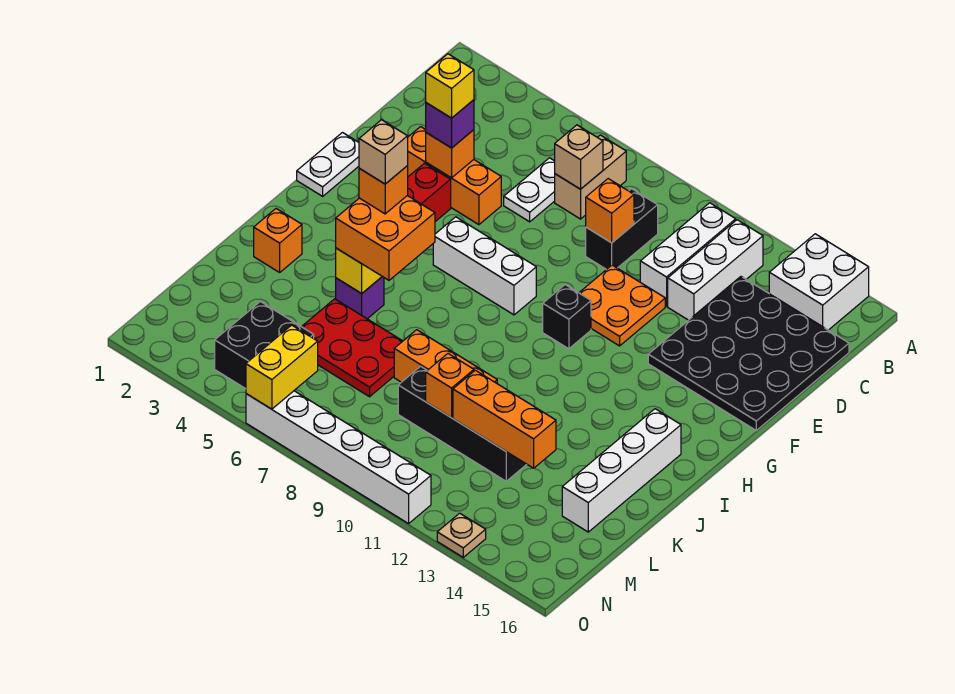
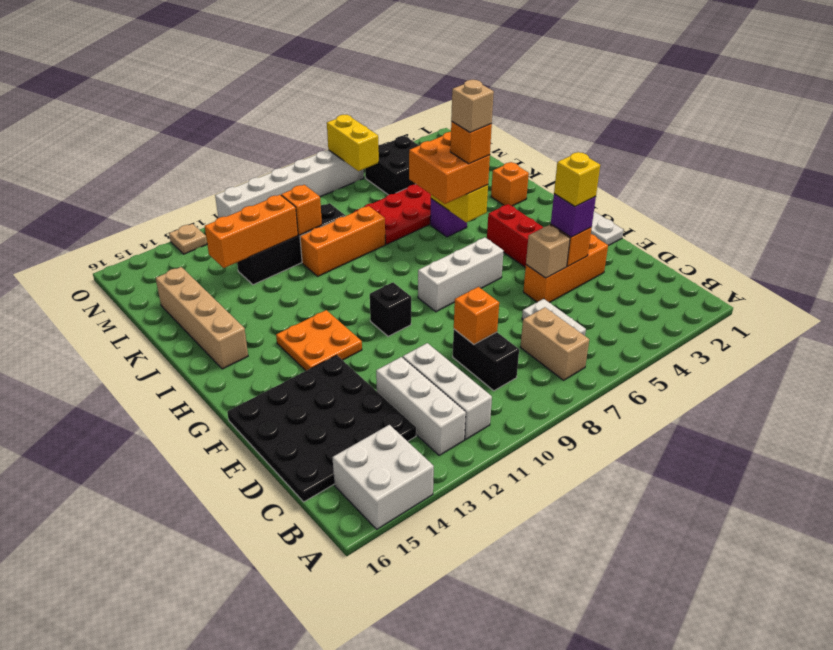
tan brick C7 level 2 -> tan brick E5 level 2
orange plate E10:F11 level 1 -> orange plate G12:H13 level 1
white brick I15:L15 level 1 -> tan brick I15:L15 level 1

